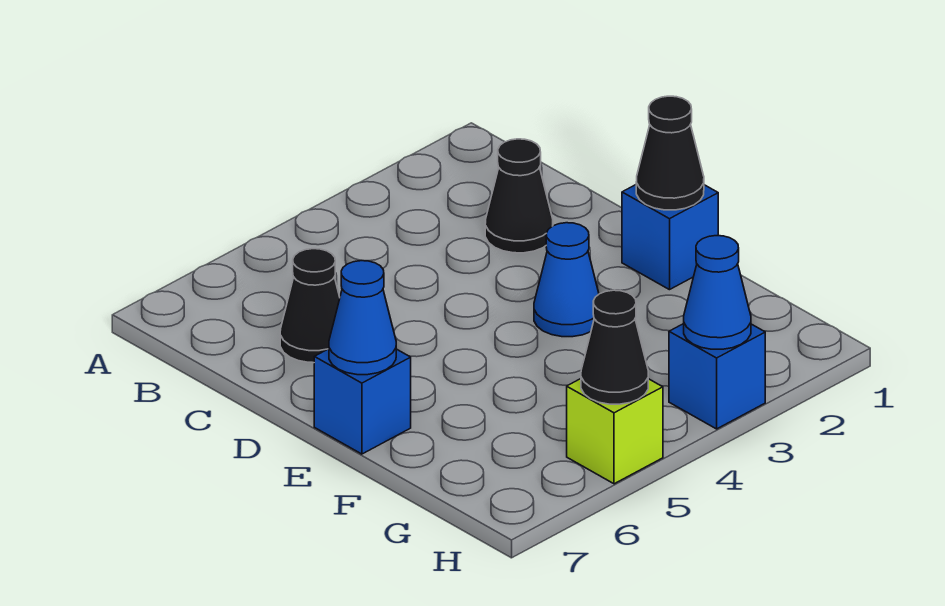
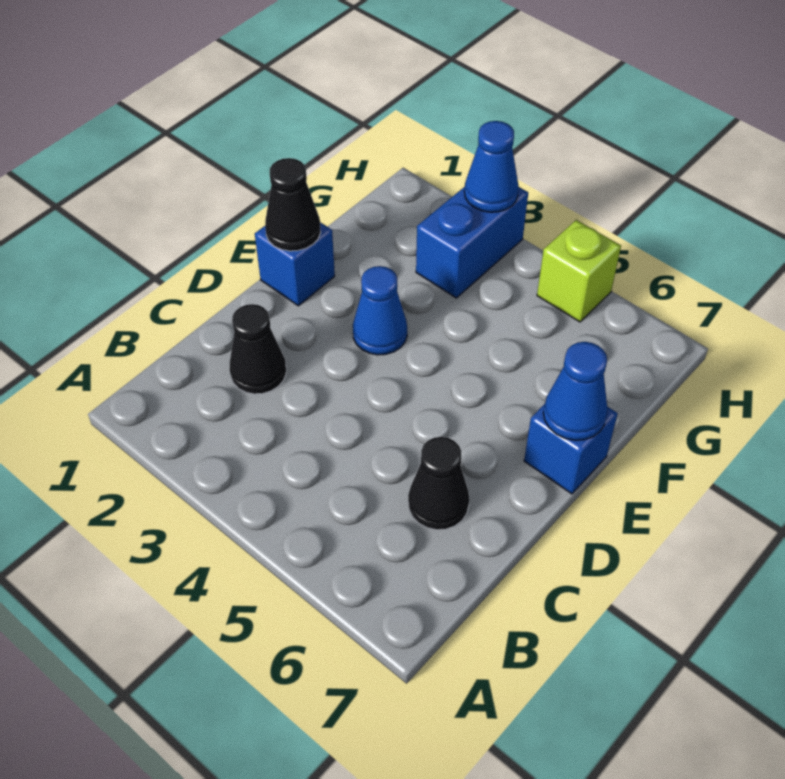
blue brick H3 level 1 -> blue brick G3:H3 level 1
black cone H5 level 2 -> none

